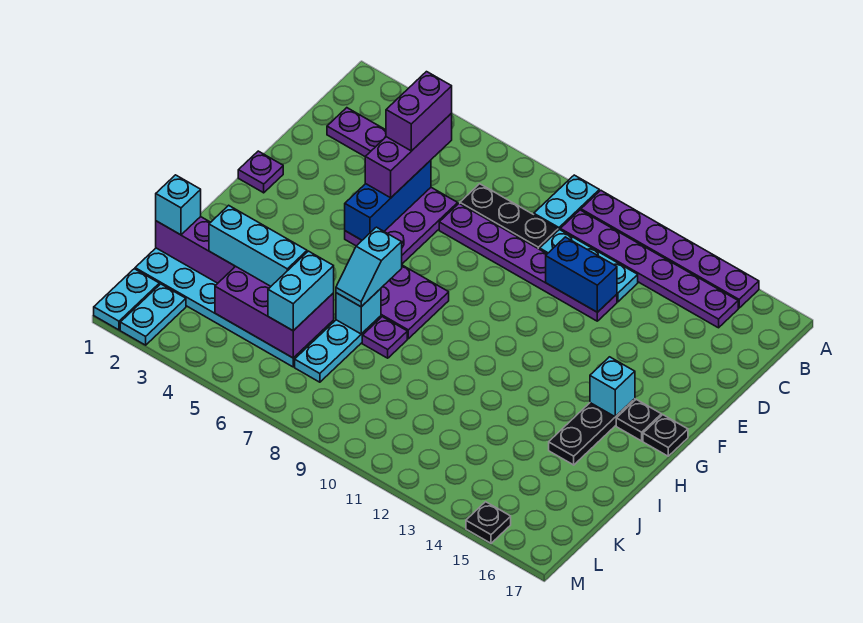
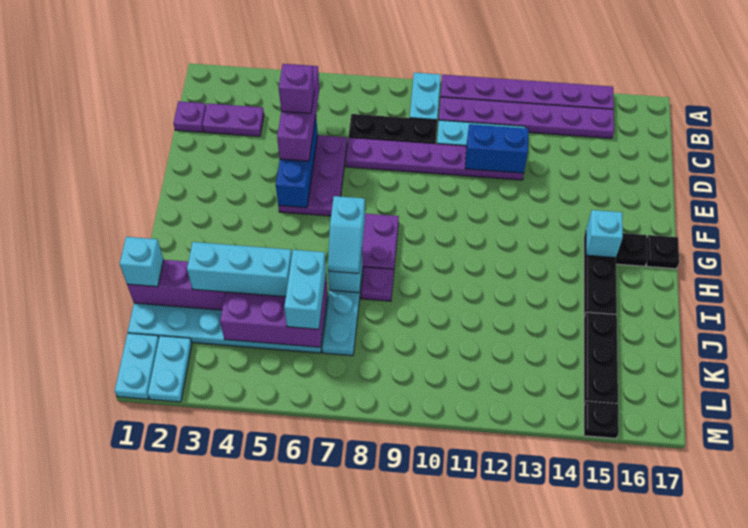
purple brick C5:D5 level 4 -> purple brick D5 level 4
purple plate F1 level 1 -> purple plate C1 level 1
none -> black plate J15:L15 level 1

